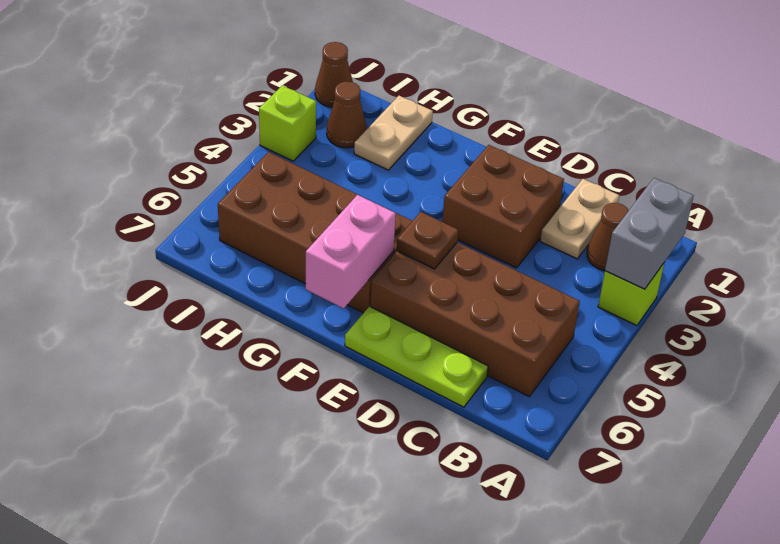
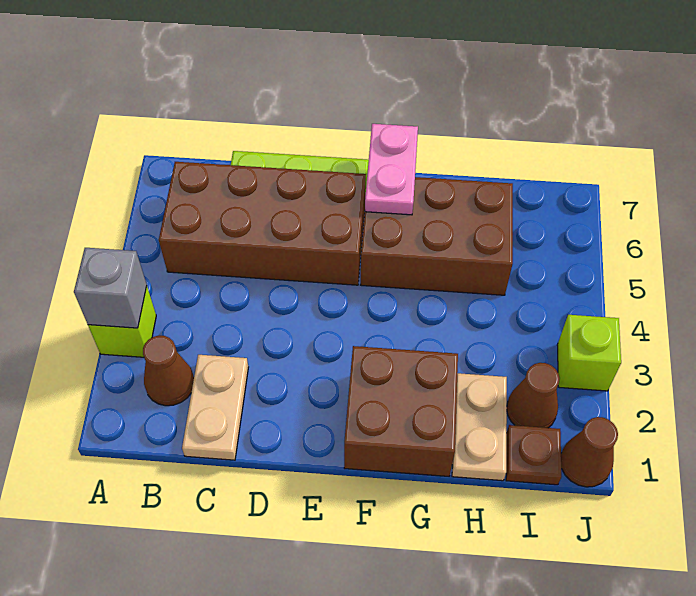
grey brick A2:A3 level 2 -> grey brick A3 level 2
brown brick D2:E3 level 1 -> brown brick F1:G2 level 1
brown plate E5 level 2 -> brown plate I1 level 1
brown brick F5:I6 level 1 -> brown brick F5:H6 level 1
pink brick F6:F7 level 2 -> pink plate F6:F7 level 2

